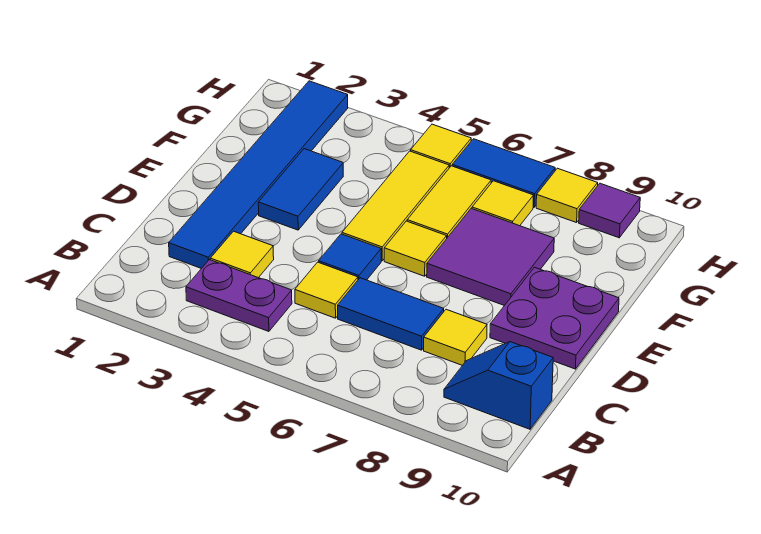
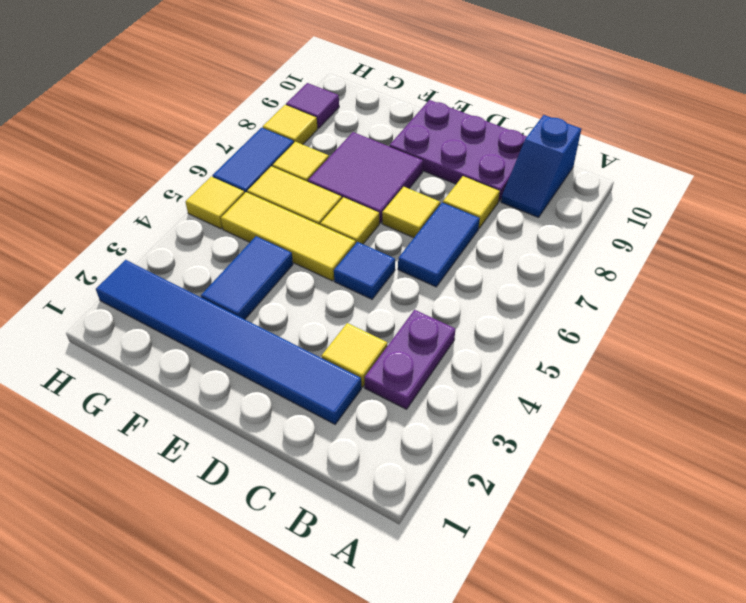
yellow tile C5 level 1 -> yellow tile D7 level 1
purple plate D9:E10 level 1 -> purple plate C9:E10 level 1
blue tile E3:F3 level 1 -> blue tile F3:F4 level 1

